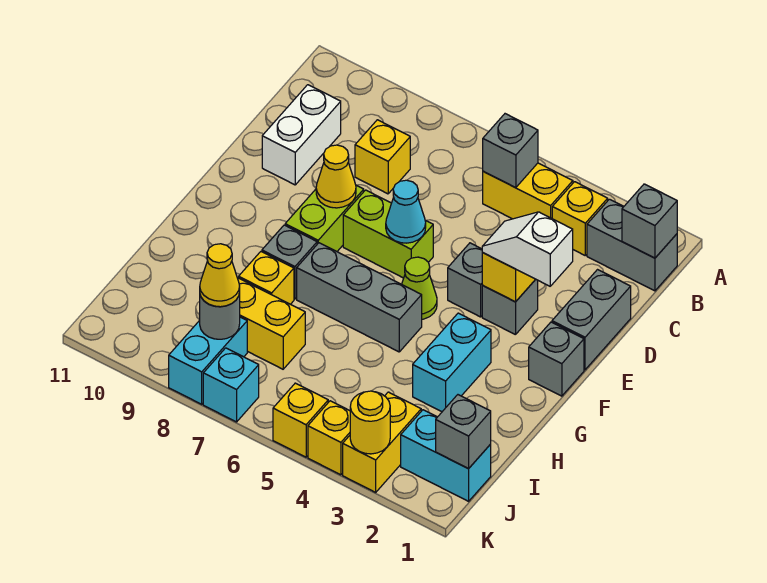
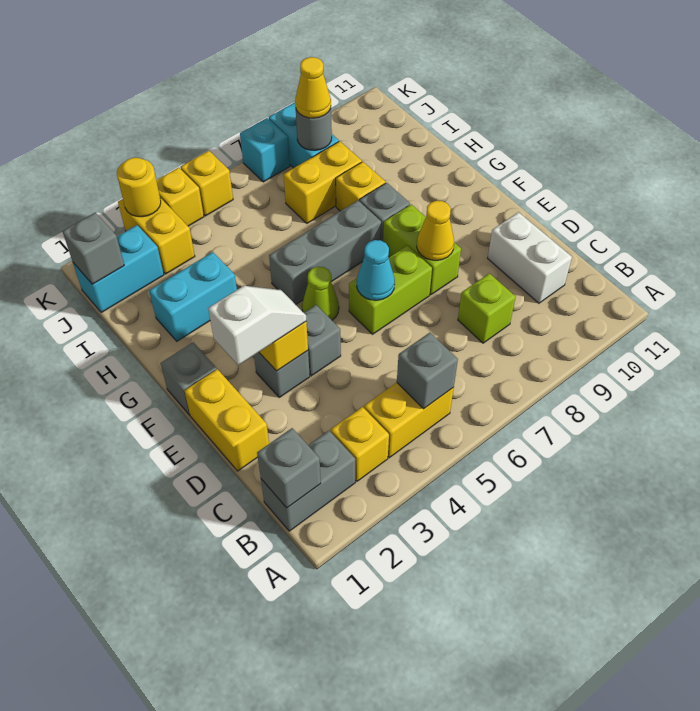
yellow brick C8 level 1 -> lime brick C8 level 1
grey brick D1:E1 level 1 -> yellow brick D1:E1 level 1
cyan brick G3:H3 level 1 -> cyan brick H2:H3 level 1

